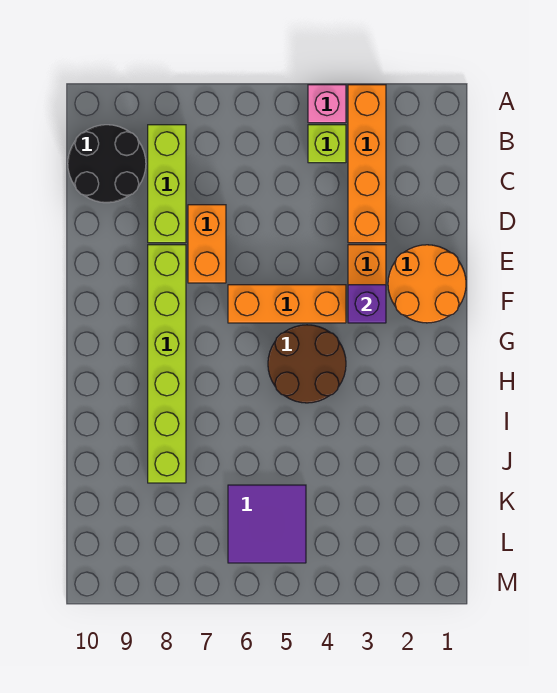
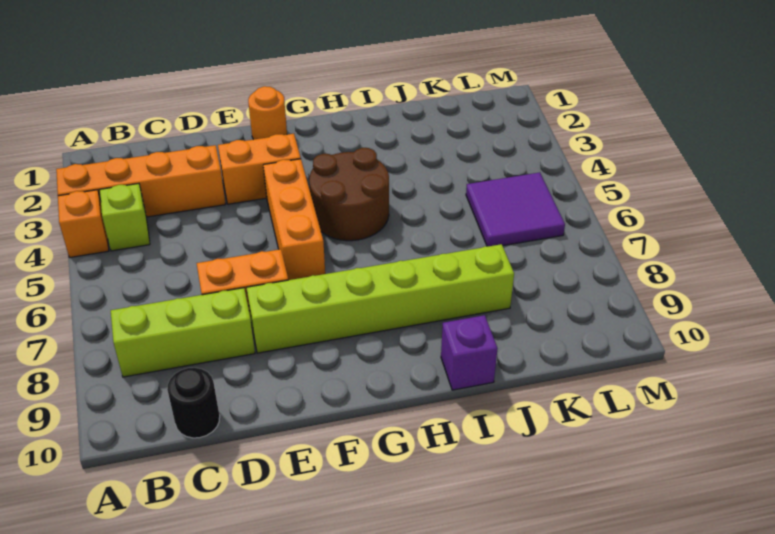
pink brick A4 level 1 -> orange brick A4 level 1
black round brick B9:C10 level 1 -> black round brick C10 level 1
orange round brick E1:F2 level 1 -> orange round brick F1 level 1
purple brick F3 level 2 -> purple brick I10 level 1

